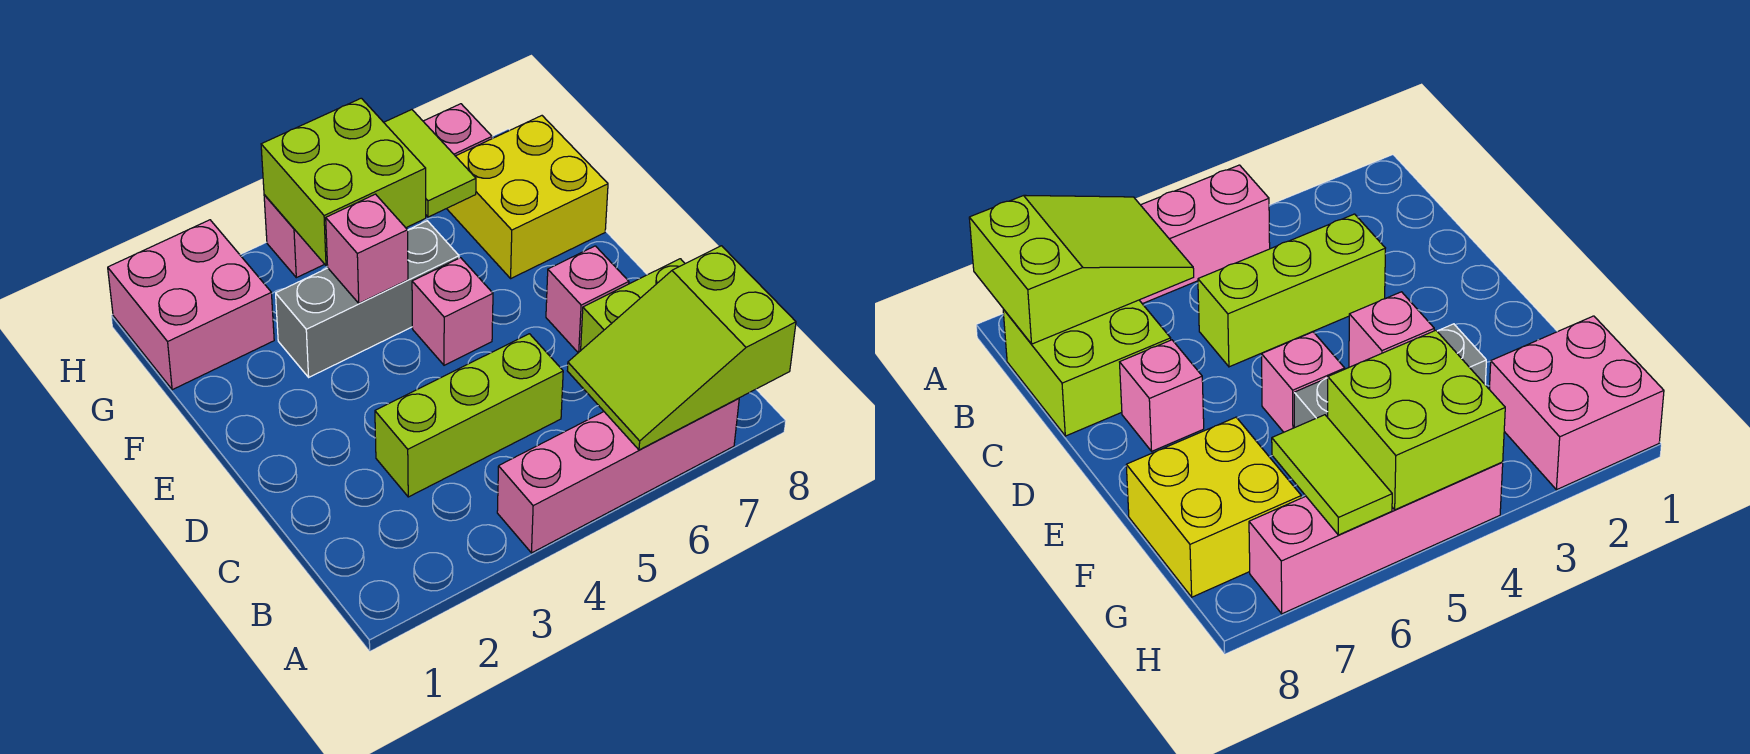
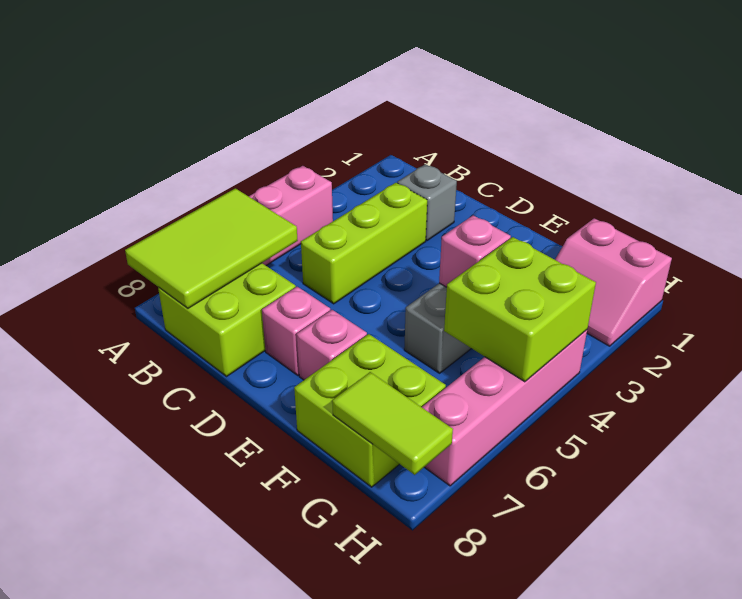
lime slope A6:B8 level 2 top 8 -> lime tile A6:B8 level 2
none -> grey brick C2 level 1
pink brick E5 level 1 -> pink brick E7 level 1
yellow brick F7:G8 level 1 -> lime brick F7:G8 level 1
pink brick G1:H2 level 1 -> pink slope G1:H2 level 1 top 1
lime tile G6:H6 level 2 -> lime tile G8:H8 level 2

